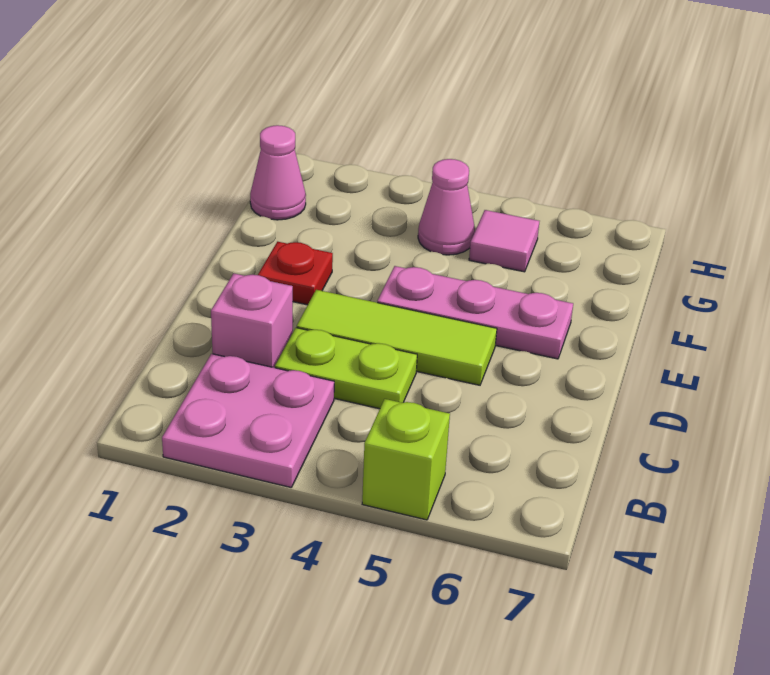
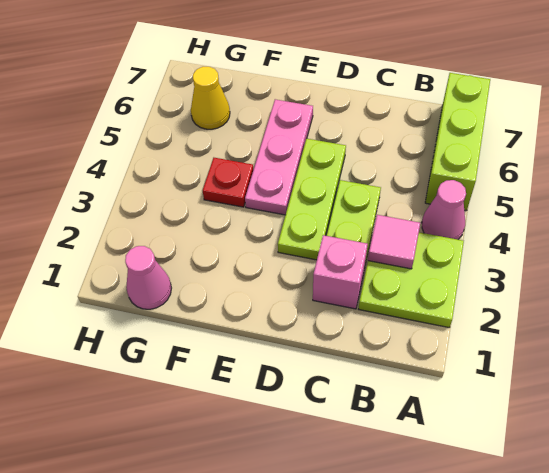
pink plate A2:B3 level 1 -> lime plate A2:B3 level 1
lime brick A5 level 1 -> lime brick A5:A7 level 1
lime tile D3:D5 level 1 -> lime plate D3:D5 level 1
red plate E2 level 1 -> red plate F4 level 1
pink cone G4 level 1 -> pink cone A4 level 1
pink tile G5 level 1 -> pink tile B3 level 2
none -> yellow cone G6 level 1

